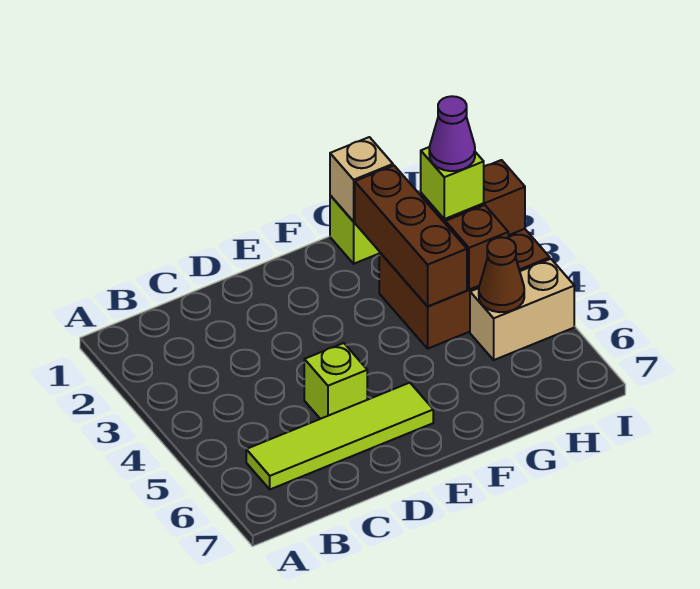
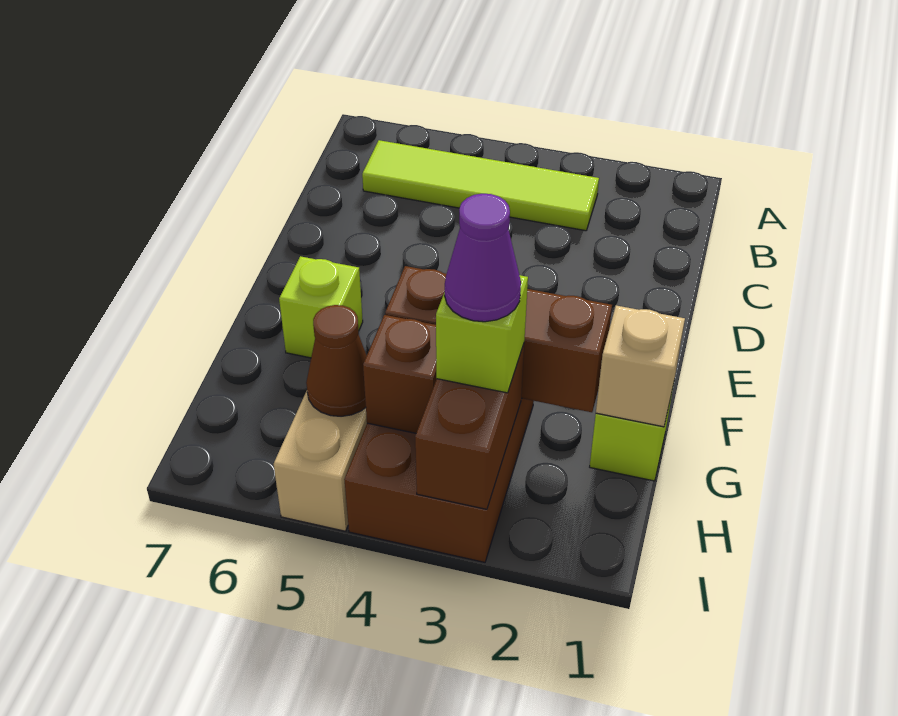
lime tile B6:E6 level 1 -> lime tile B3:B6 level 1
lime brick D5 level 1 -> lime brick F6 level 1

